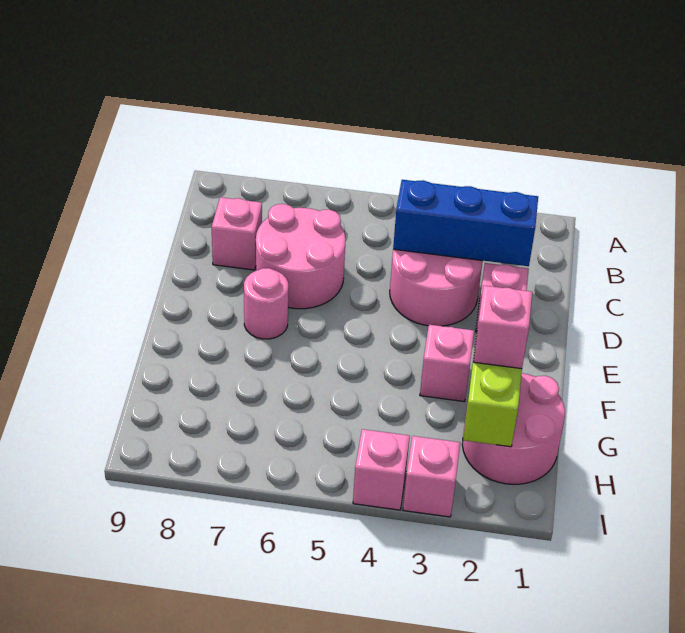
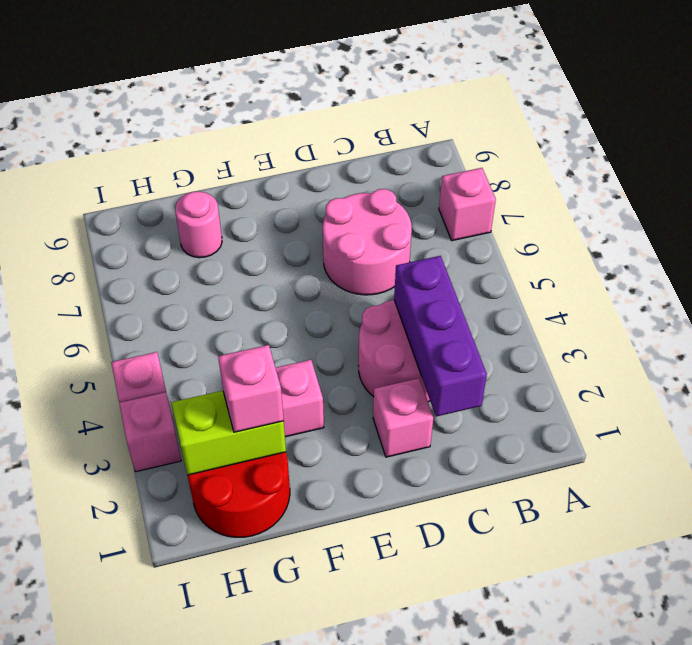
blue brick C2:C4 level 2 -> purple brick C2:C4 level 2
pink brick C8 level 1 -> pink brick A7 level 1
pink round brick E7 level 1 -> pink round brick G8 level 1
pink round brick G1:H2 level 1 -> red round brick G1:H2 level 1

